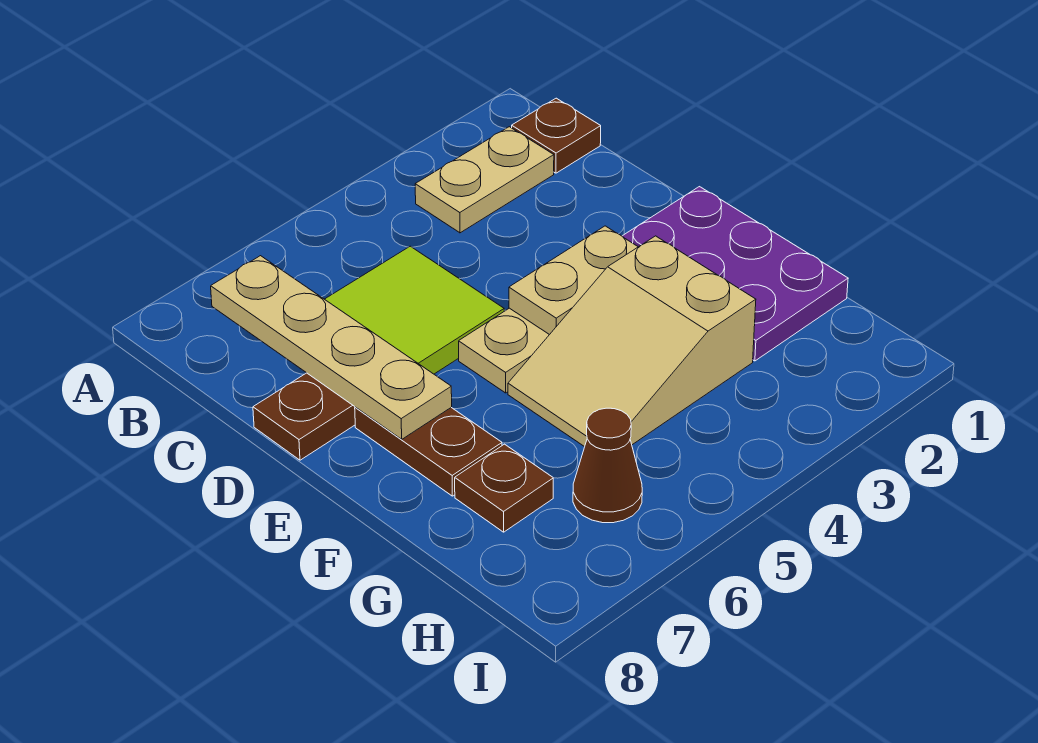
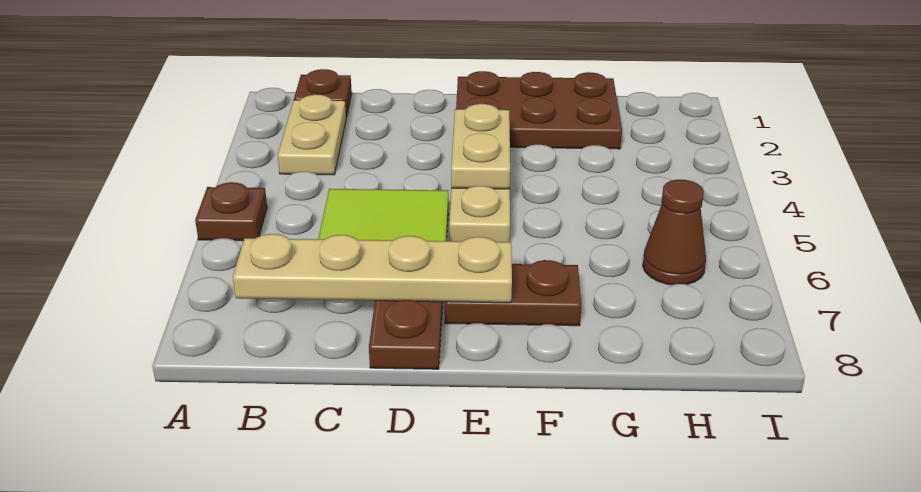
purple plate E1:G2 level 1 -> brown plate E1:G2 level 1
tan slope F3:G5 level 1 top 3 -> none
brown plate G7 level 1 -> brown plate A5 level 1

